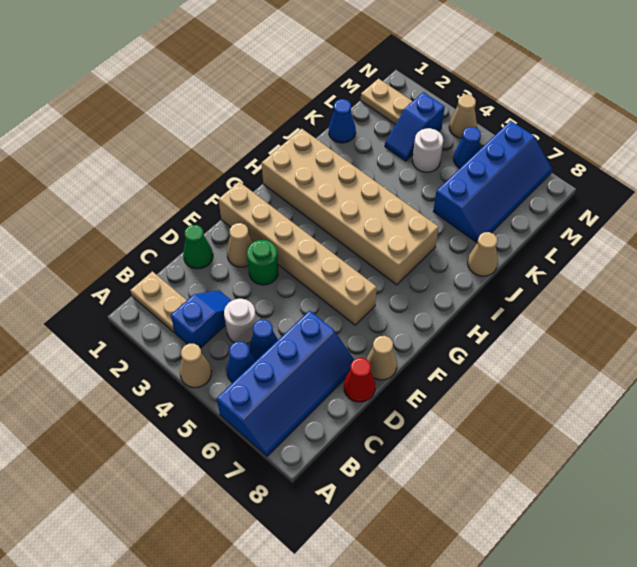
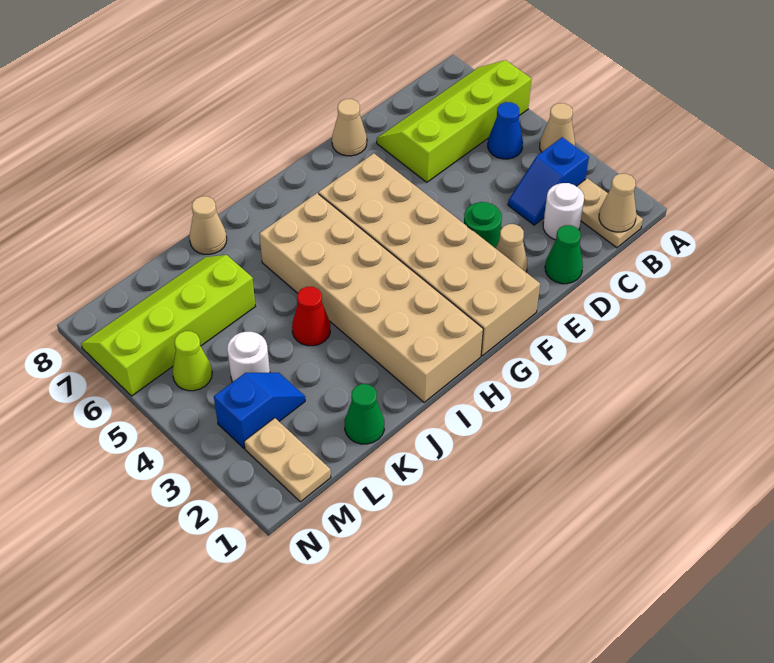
blue slope A6:D7 level 1 top 6 -> lime slope A6:D7 level 1 top 6
white round brick C4 level 1 -> white round brick C2 level 1
blue cone C5 level 1 -> none
red cone D8 level 1 -> red cone J4 level 1
tan brick F1:F6 level 1 -> tan brick F1:G6 level 1
blue cone K1 level 1 -> green cone K1 level 1
blue slope K6:N7 level 1 top 6 -> lime slope K6:N7 level 1 top 6
blue cone M5 level 1 -> lime cone M5 level 1
tan cone N4 level 1 -> tan cone B1 level 2

